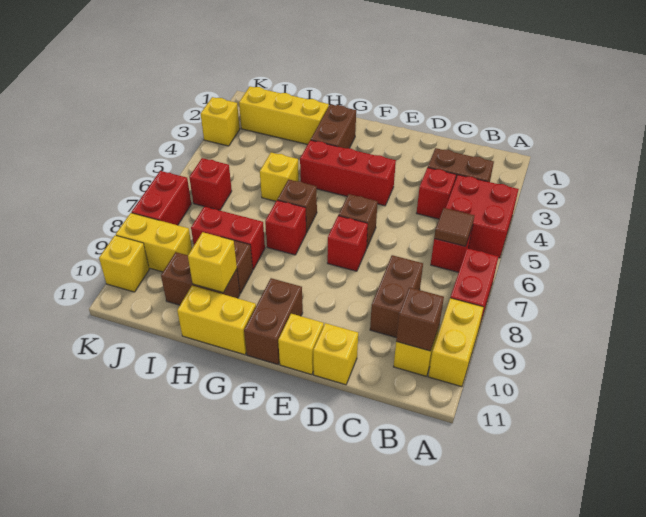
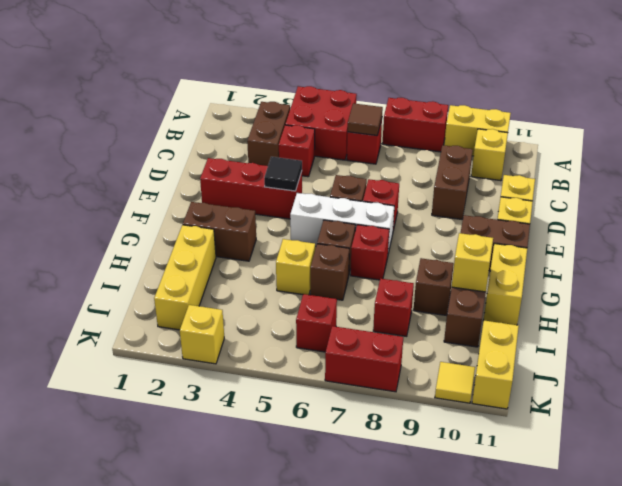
brown brick B10 level 2 -> brown brick H6 level 1
brown brick C8:C9 level 1 -> brown brick C9:D9 level 1
red brick E4:G4 level 1 -> red brick E2:E4 level 1
none -> black tile E4 level 2
none -> white brick F5:F7 level 1
red brick H8:I8 level 1 -> red brick I8 level 1
yellow brick J9:K9 level 1 -> yellow brick J11:K11 level 1
yellow brick K10 level 1 -> yellow tile K10 level 1

